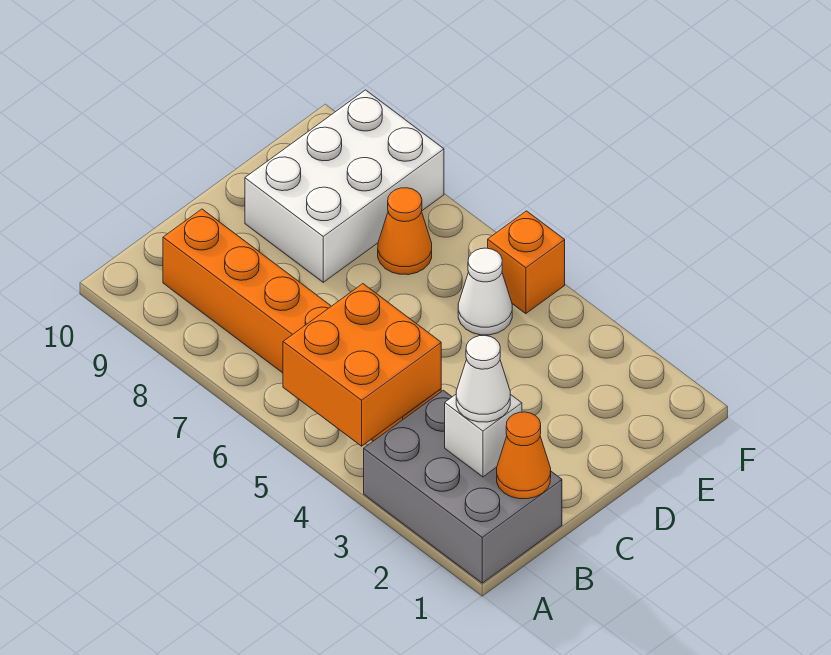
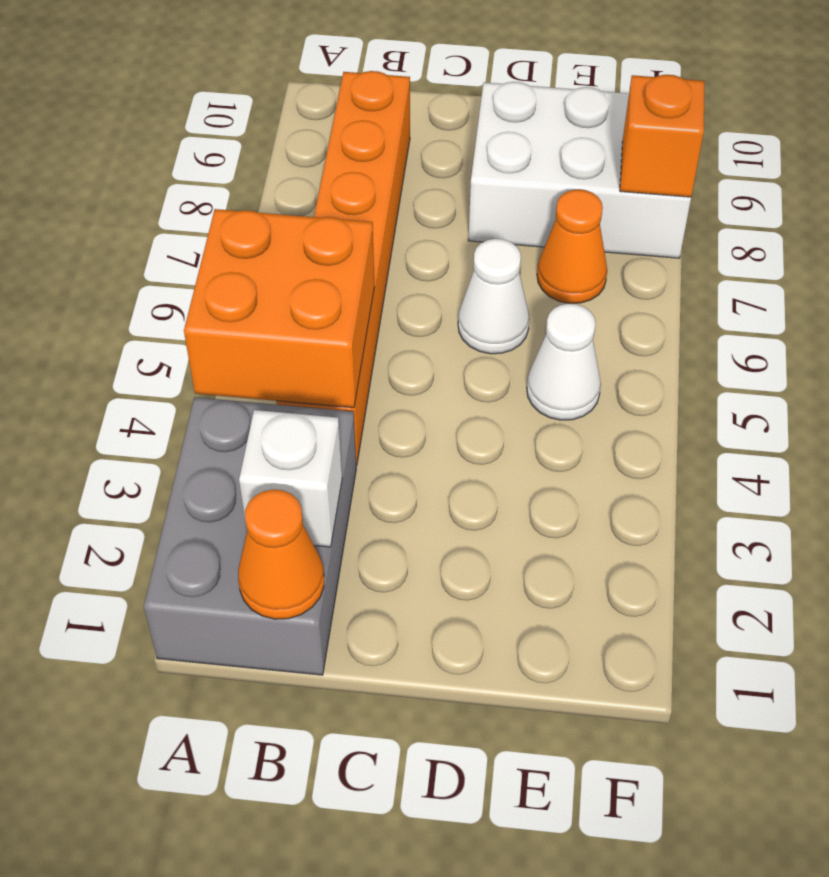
white cone B2 level 3 -> white cone D6 level 1
orange brick F5 level 1 -> orange brick F8 level 2

